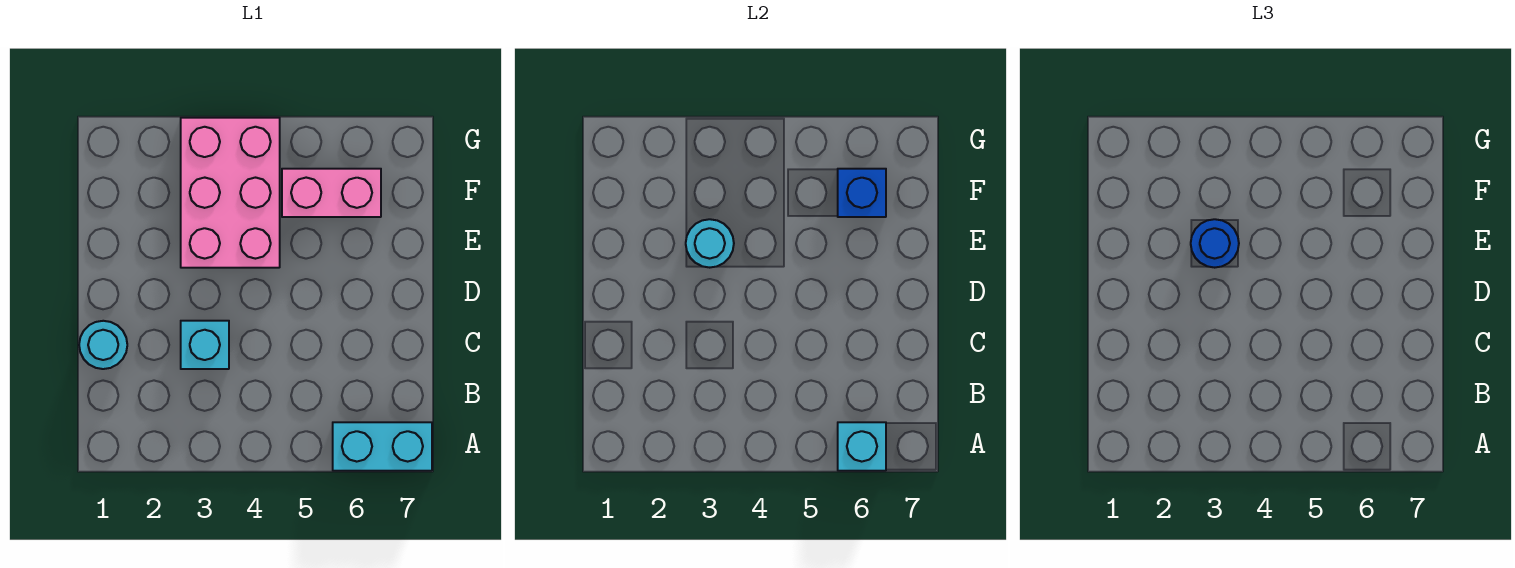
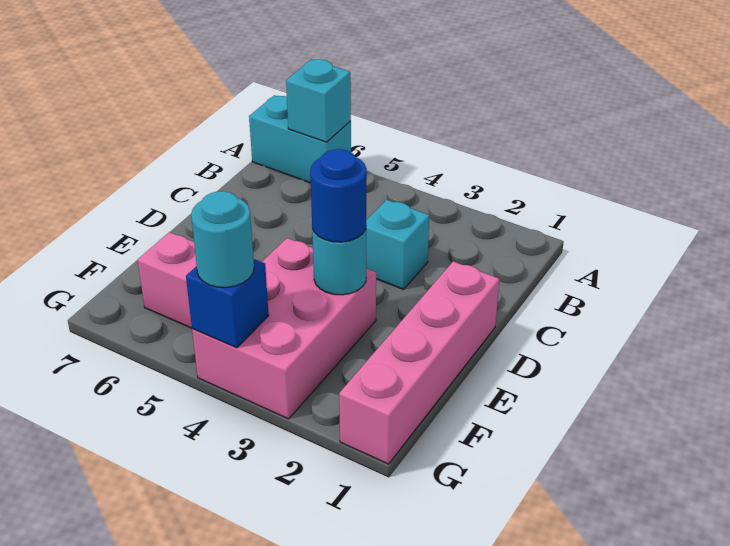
cyan round brick C1 level 1 -> cyan round brick G4 level 3
none -> pink brick D1:G1 level 1
blue brick F6 level 2 -> blue brick G4 level 2

